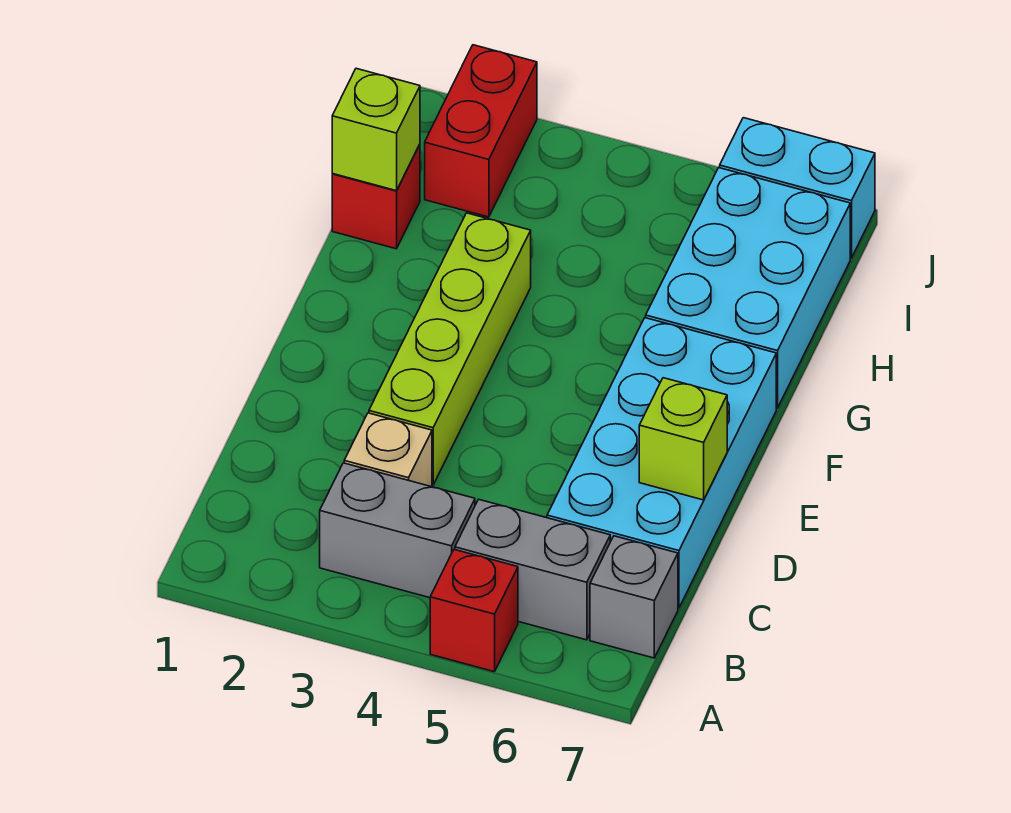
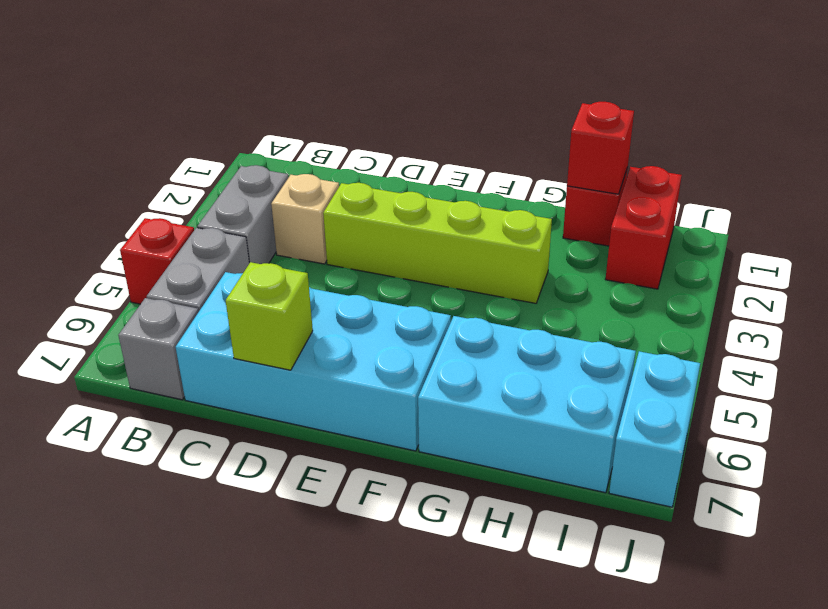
lime brick H1 level 2 -> red brick H1 level 2
red brick I2:J2 level 1 -> red brick I1:I2 level 1

